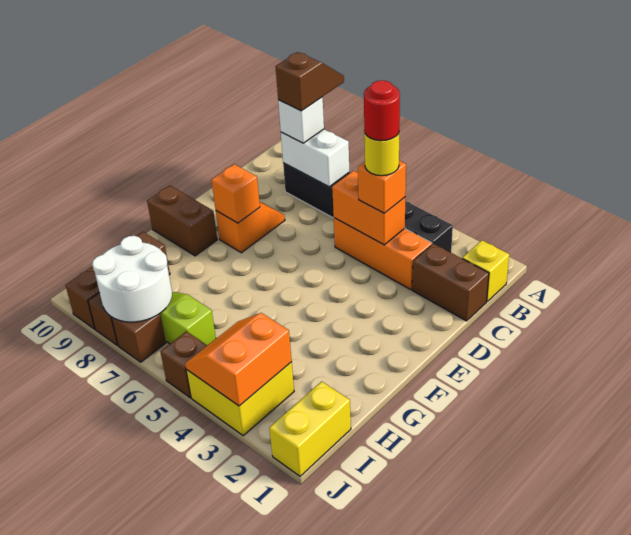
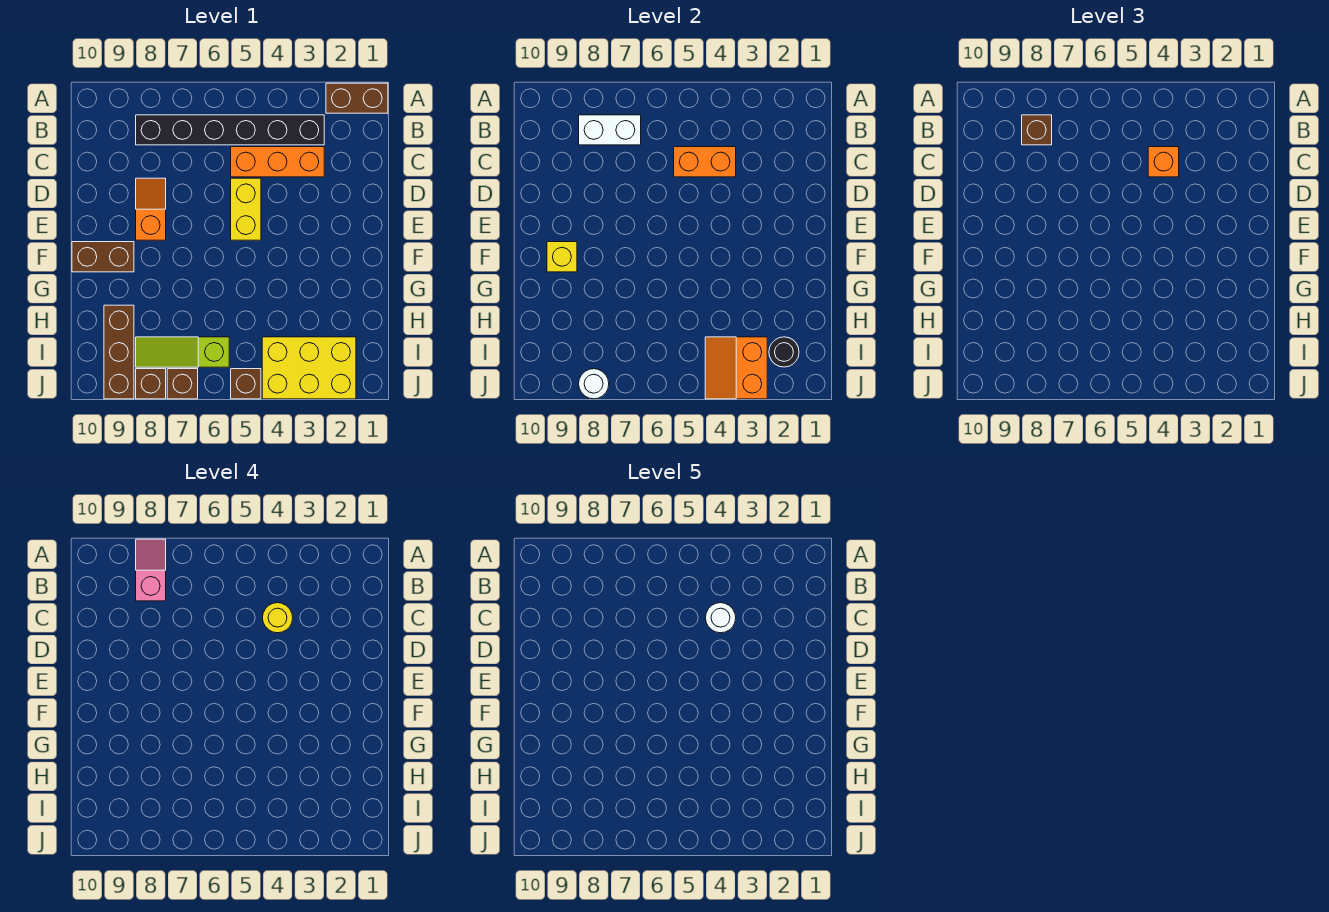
brown slope A8:B8 level 4 top B -> pink slope A8:B8 level 4 top B
yellow brick B1 level 1 -> yellow brick F9 level 2
white brick B8 level 3 -> brown brick B8 level 3
brown brick C1:C2 level 1 -> brown brick A1:A2 level 1
red round brick C4 level 5 -> white round brick C4 level 5
orange brick E8 level 2 -> none
yellow brick I1:J1 level 1 -> yellow brick D5:E5 level 1
none -> black round brick I2 level 2
yellow brick I3:J4 level 1 -> yellow brick I2:J4 level 1
white round brick I7:J8 level 2 -> white round brick J8 level 2

